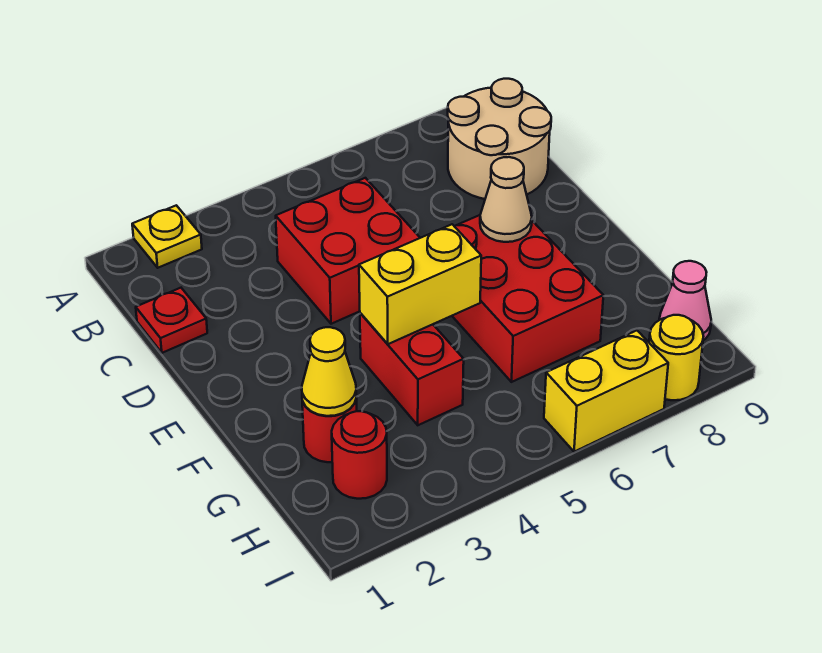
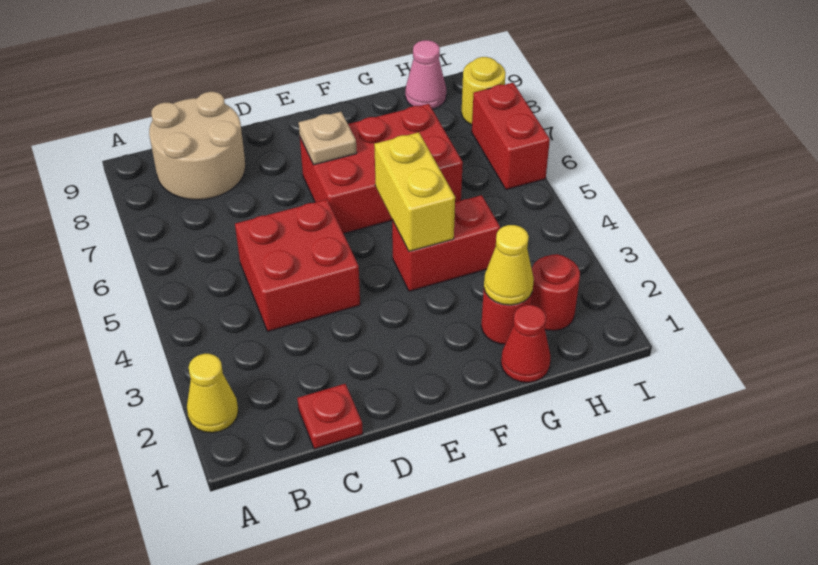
yellow plate A2 level 1 -> yellow cone A2 level 1
tan cone E7 level 2 -> tan plate E7 level 2
none -> red cone G1 level 1
yellow brick I6:I7 level 1 -> red brick I6:I7 level 1

